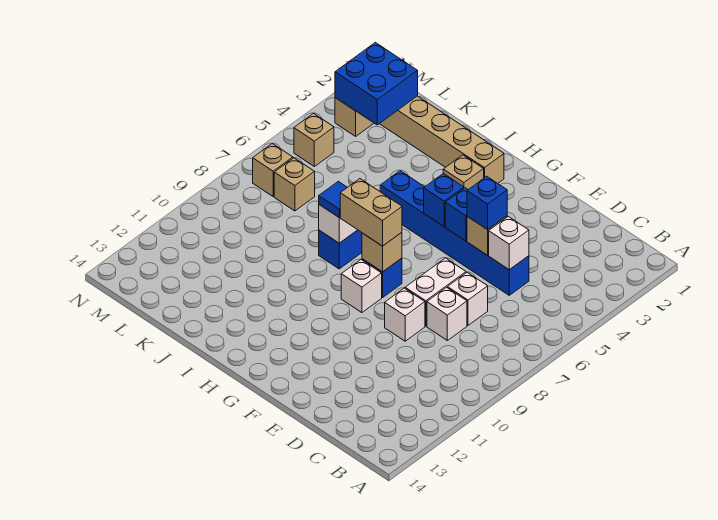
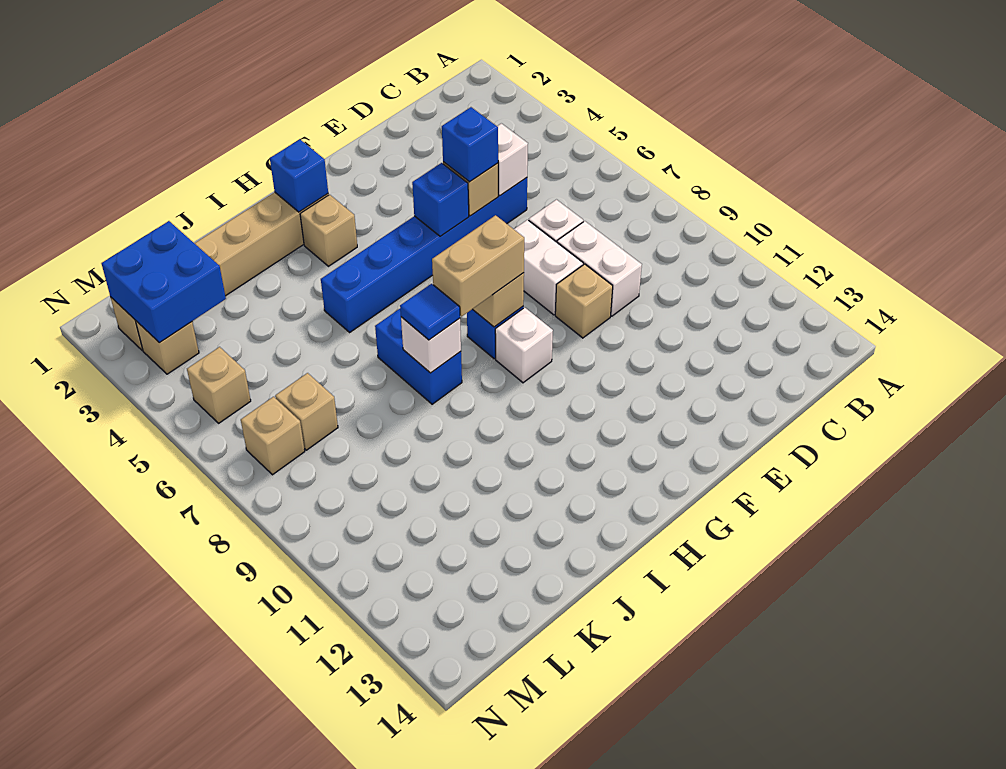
white brick D8 level 1 -> white brick D8:D9 level 1
white brick E9 level 1 -> tan brick E9 level 1
blue brick G5 level 2 -> blue brick H2 level 2

